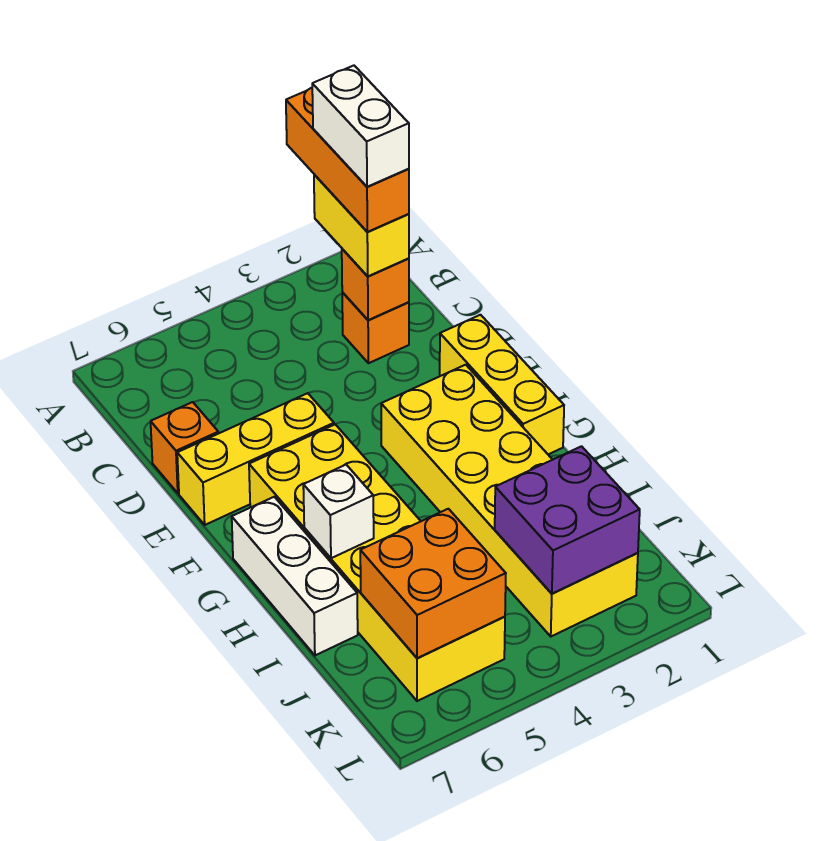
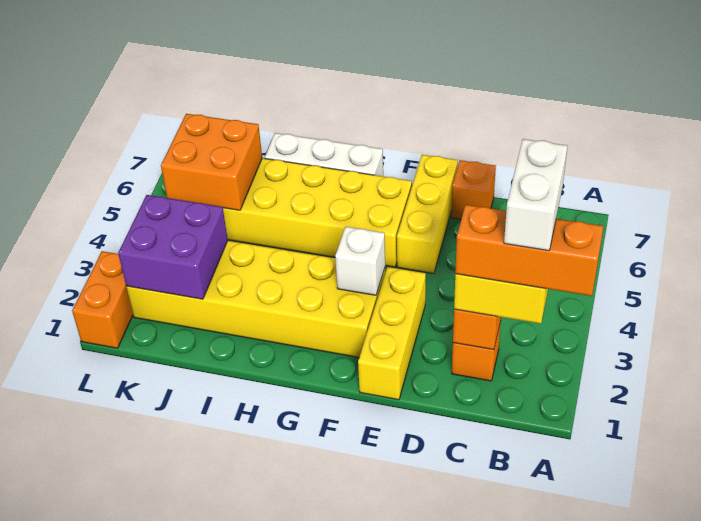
white brick B2:C2 level 5 -> white brick B2:B3 level 5
yellow brick E1:G1 level 1 -> yellow brick E1:E3 level 1
white brick H6 level 2 -> white brick F3 level 2
none -> orange brick L1:L2 level 1

